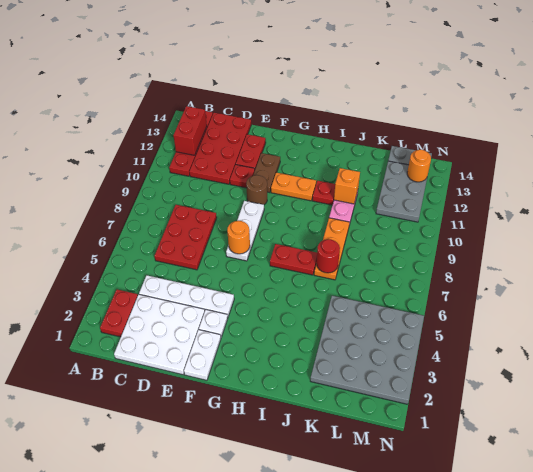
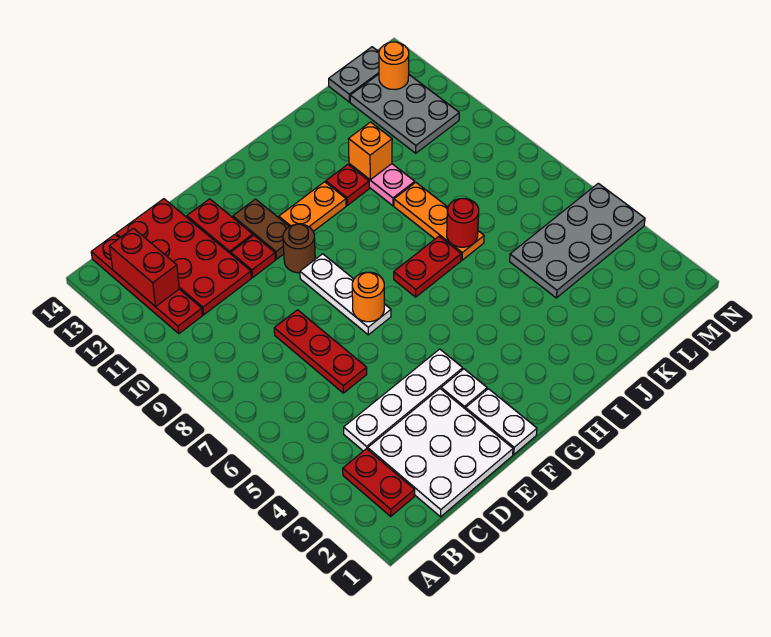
red plate C6:D8 level 1 -> red plate D6:D8 level 1
grey plate K2:N5 level 1 -> grey plate K4:N5 level 1

